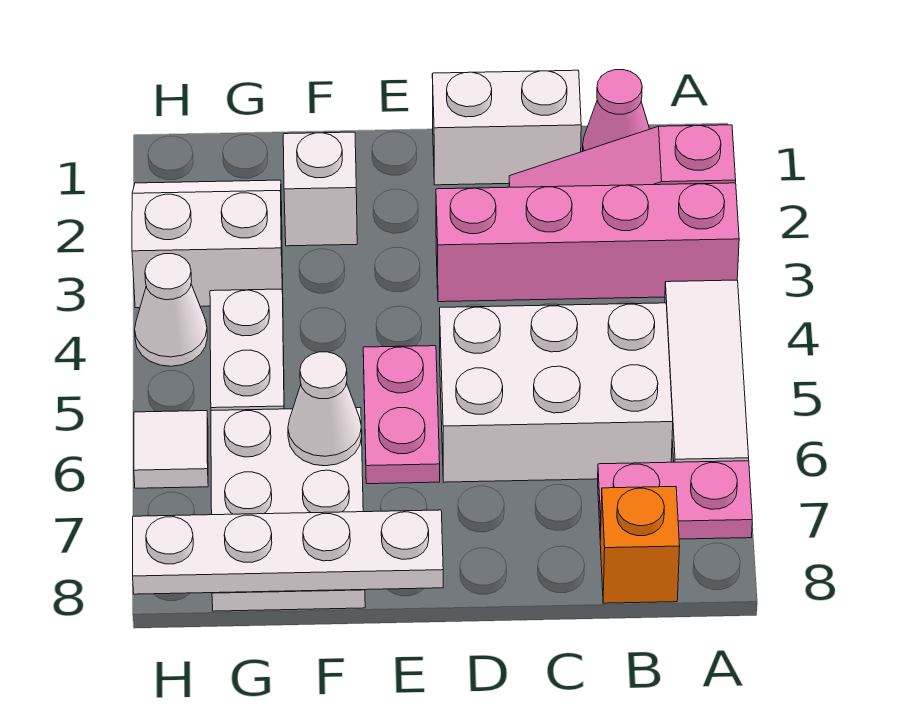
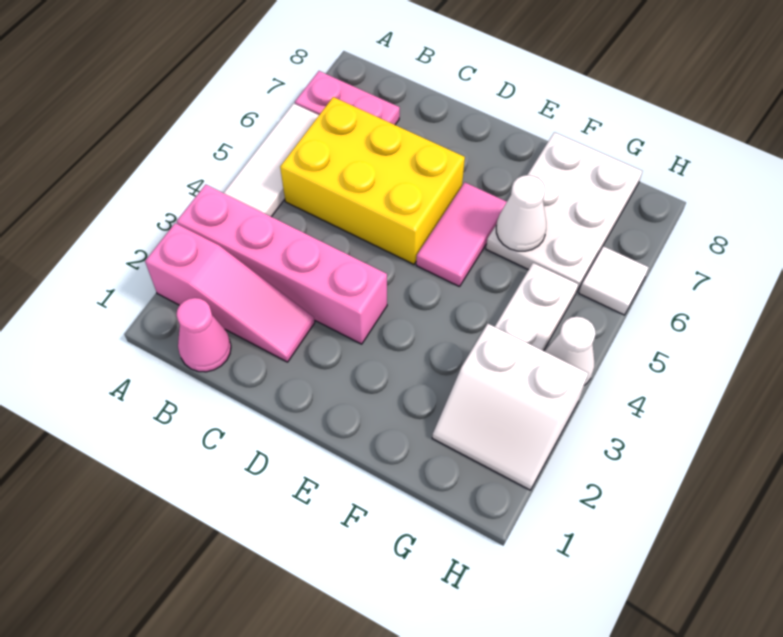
white brick B5:D6 level 1 -> yellow brick B5:D6 level 1
orange brick B8 level 1 -> none
white brick C1:D1 level 1 -> none
pink plate E5:E6 level 1 -> pink tile E5:E6 level 1
white plate E8:H8 level 2 -> none
white brick F2 level 1 -> none

